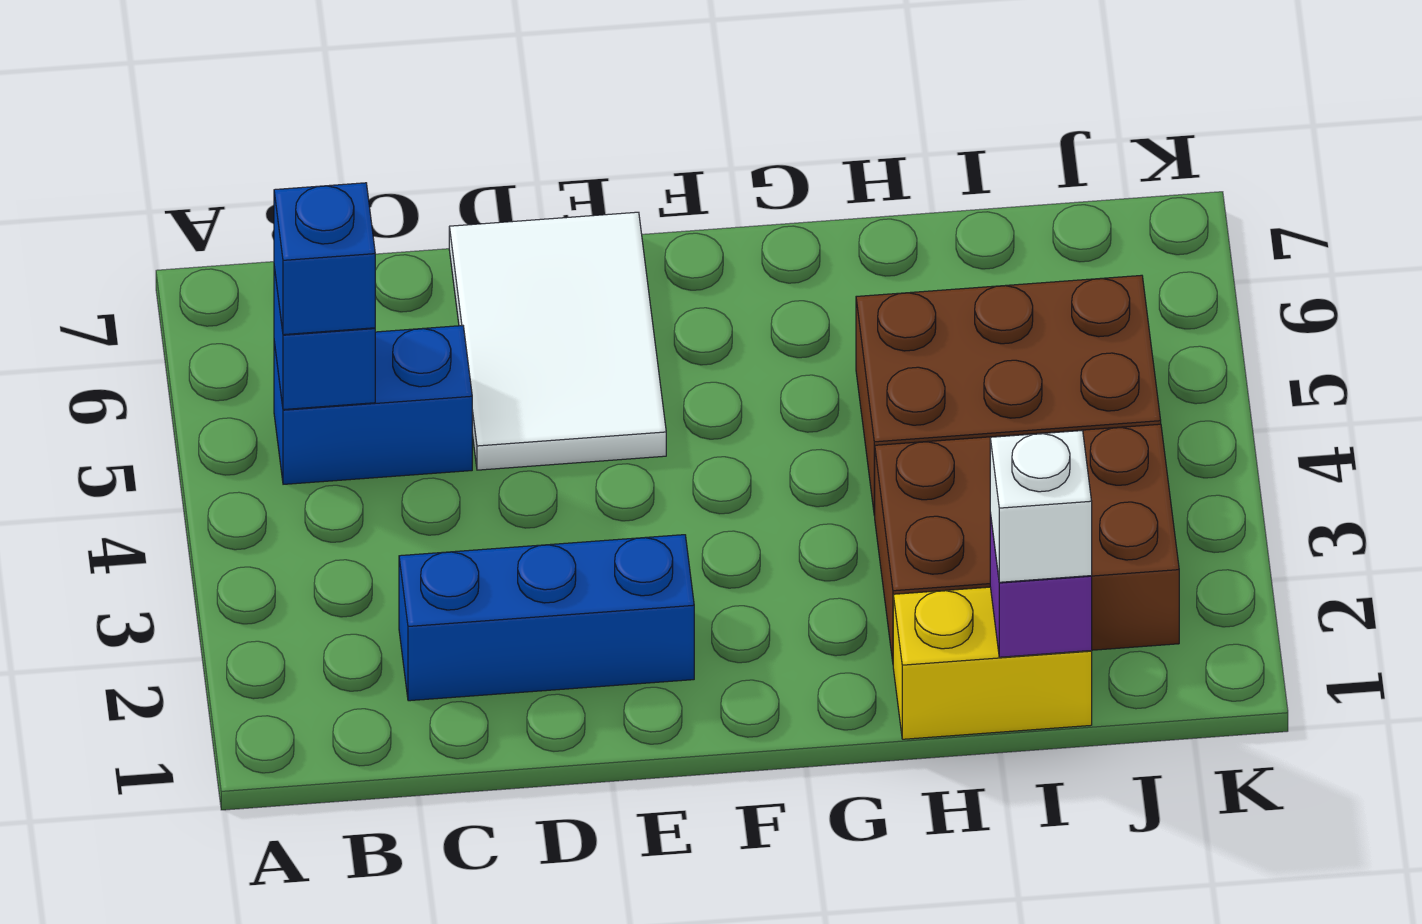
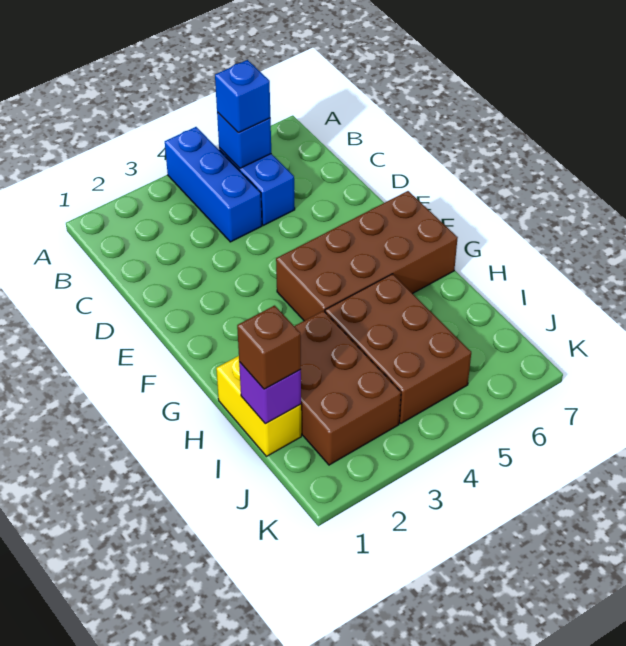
blue brick C2:E2 level 1 -> blue brick A4:C4 level 1
white tile D5:E7 level 1 -> none
none -> brown brick F4:G7 level 1
white brick I1 level 3 -> brown brick I1 level 3

